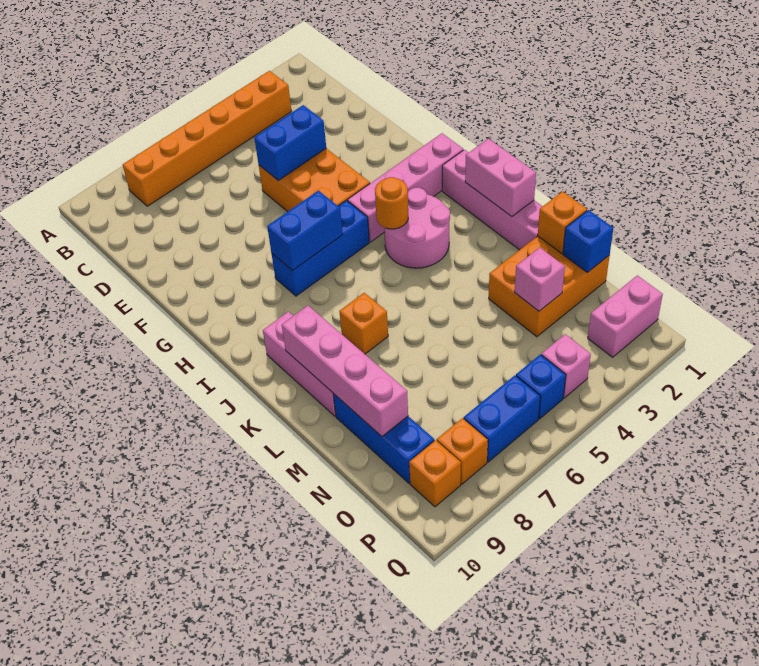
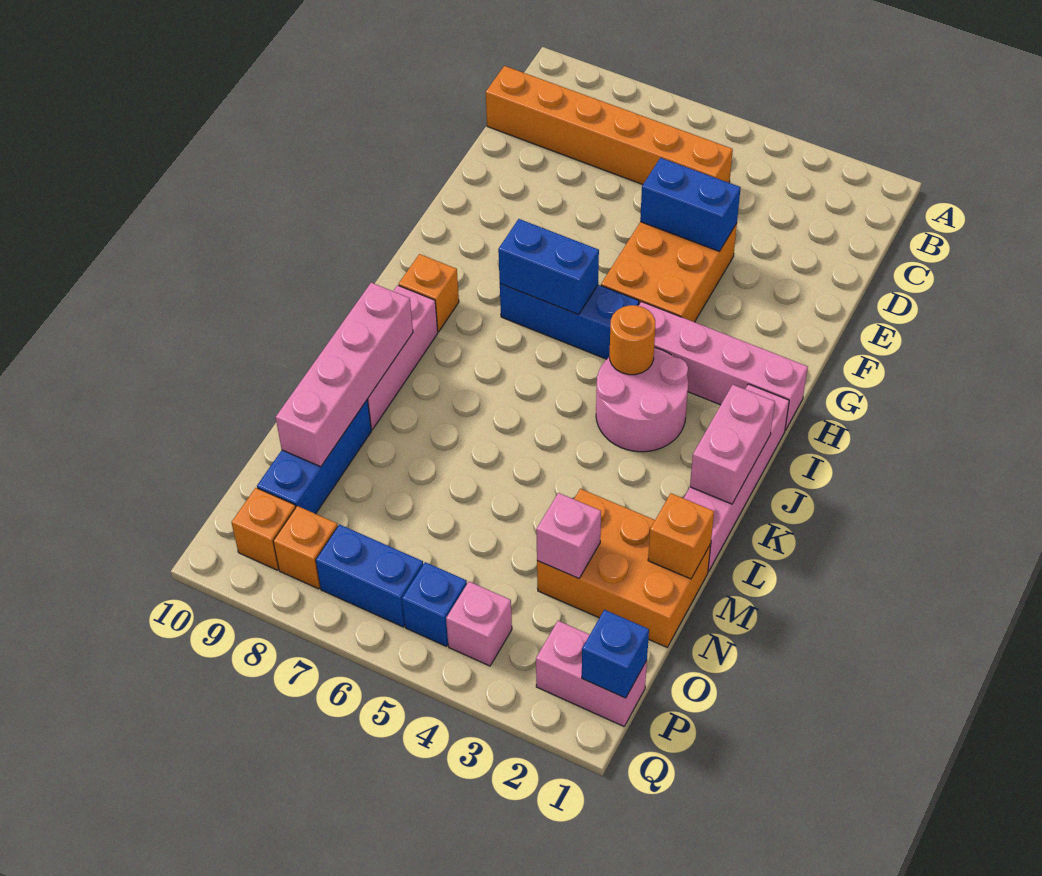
orange brick B3:B8 level 1 -> orange brick C5:C10 level 1
orange brick K7 level 1 -> orange brick I9 level 1
blue brick N1 level 2 -> blue brick P1 level 2

